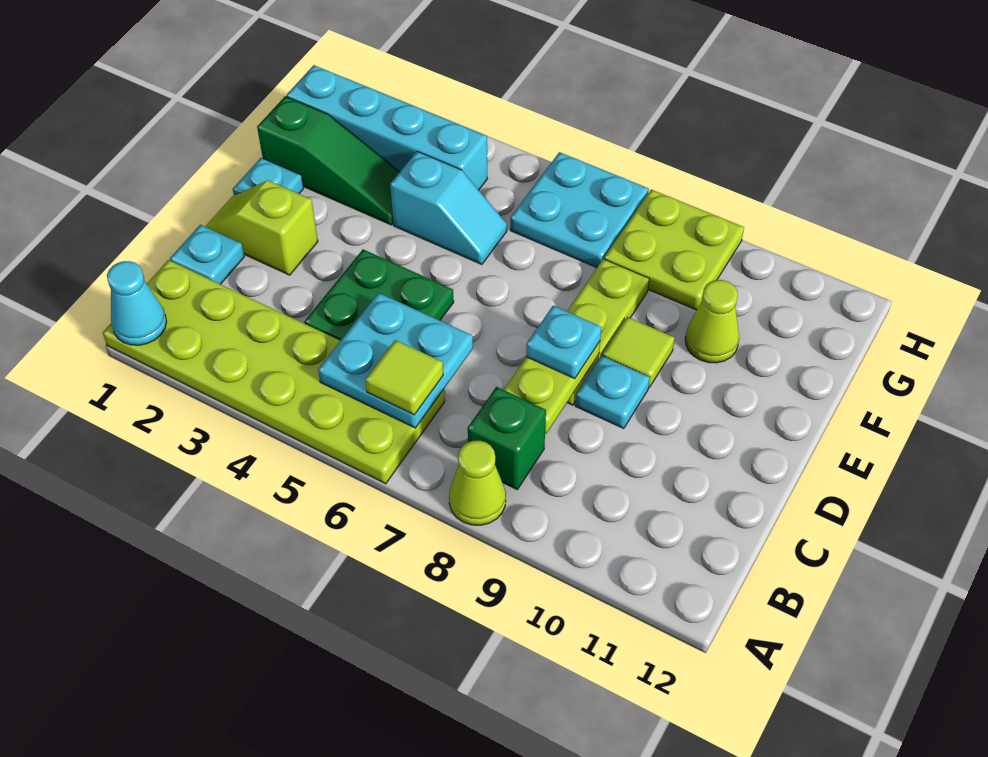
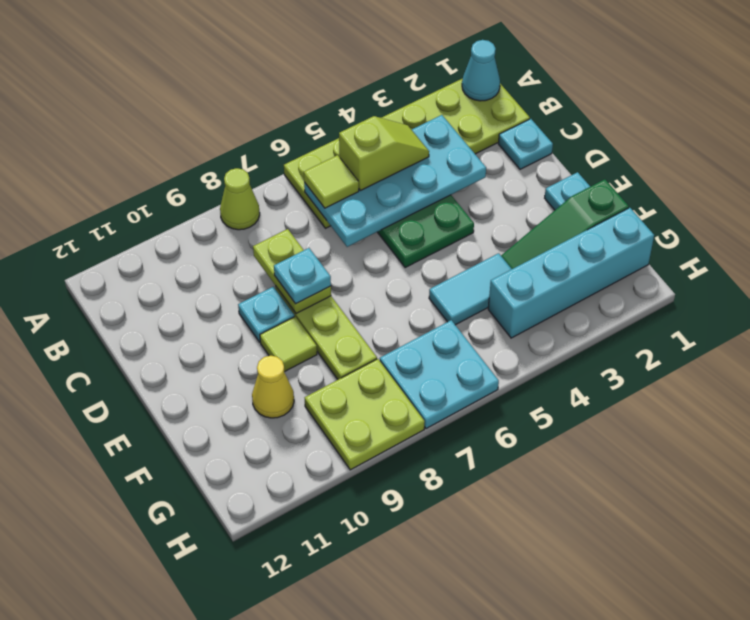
cyan plate B5:C6 level 2 -> cyan plate B3:C6 level 2
green brick B8 level 1 -> none
lime slope D1:D2 level 1 top 2 -> lime slope B4:B5 level 3 top 5
cyan slope F4:F5 level 1 top 4 -> cyan tile F4:F5 level 1
lime cone F10 level 1 -> yellow cone F10 level 1

